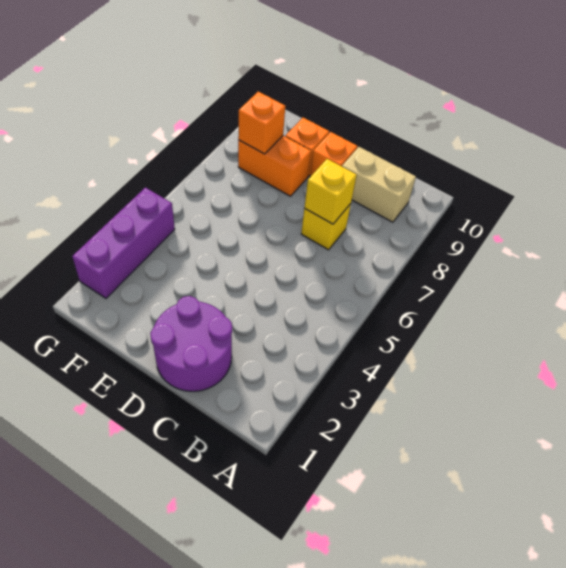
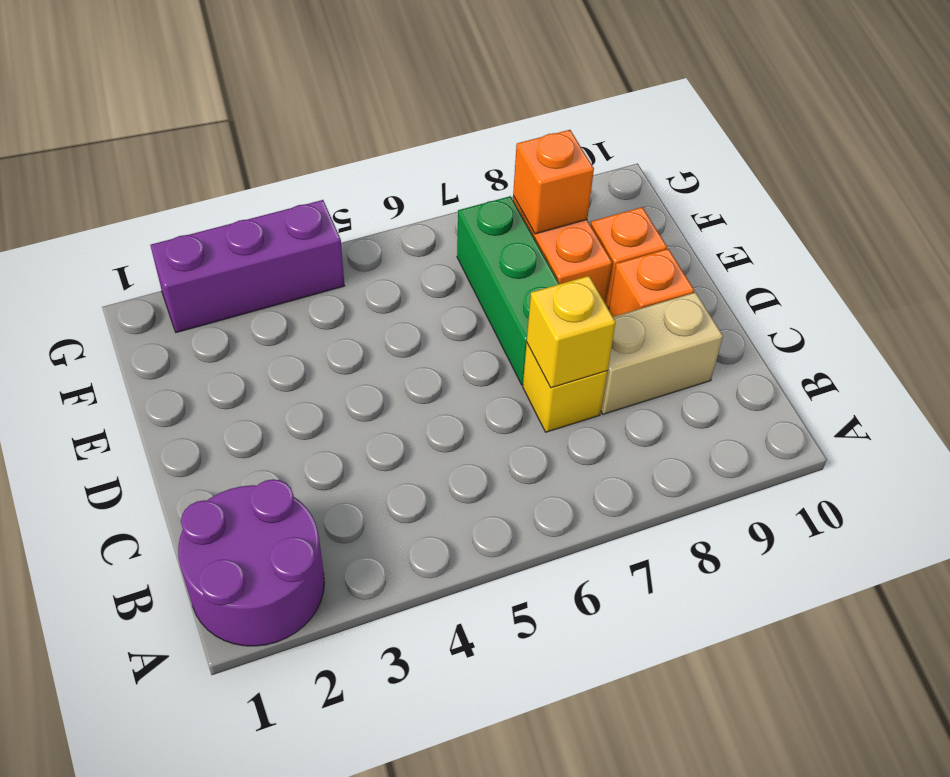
tan brick B9:C9 level 1 -> tan brick C8:C9 level 1
purple round brick C1:D2 level 1 -> purple round brick A1:B2 level 1
none -> green brick D7:F7 level 1

